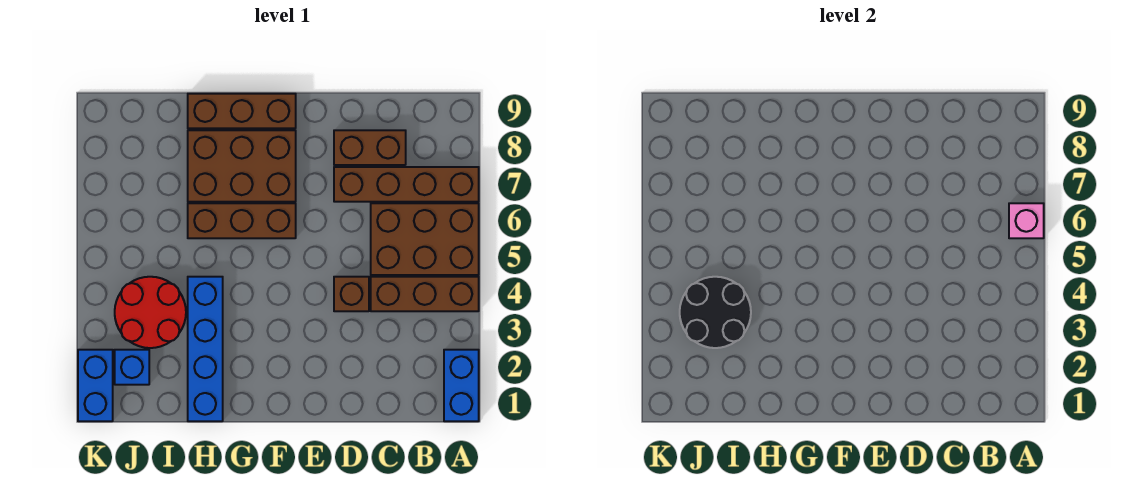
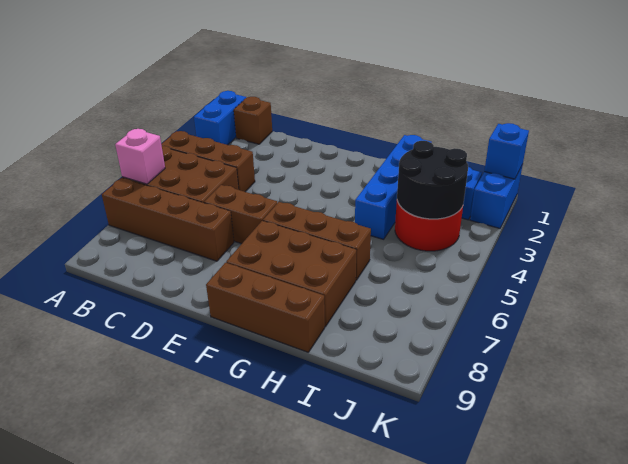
brown brick C8:D8 level 1 -> brown brick D6:E6 level 1
brown brick D4 level 1 -> brown brick B1 level 1
none -> blue brick K1 level 2

